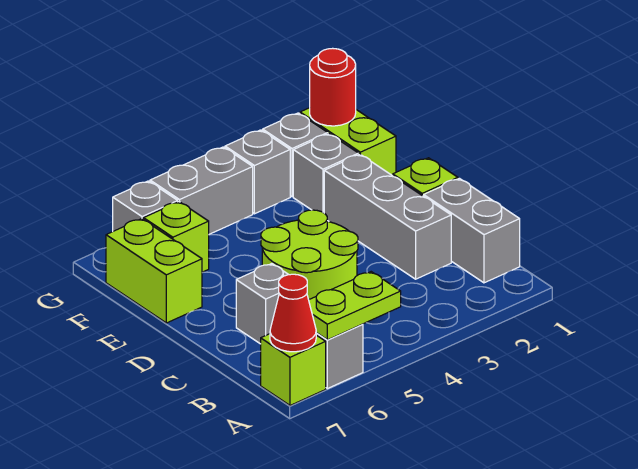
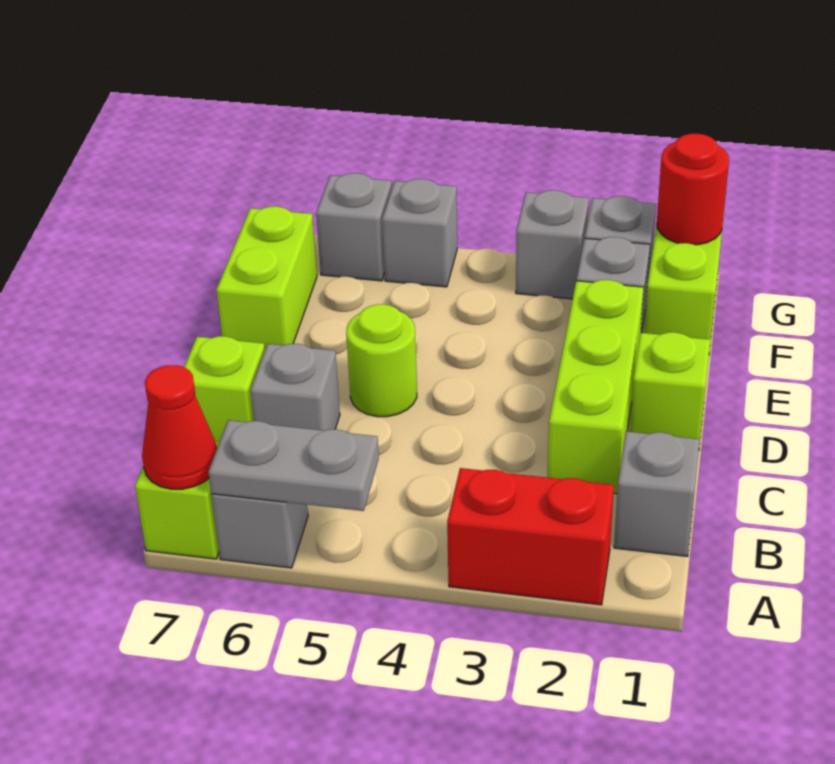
none -> red brick A2:A3 level 1
lime plate A5:A6 level 2 -> grey plate A5:A6 level 2
grey brick B1:C1 level 1 -> grey brick B1 level 1
grey brick C2:E2 level 1 -> lime brick C2:E2 level 1
lime round brick C4:D5 level 1 -> lime round brick D5 level 1
lime brick F6 level 1 -> lime brick C7 level 1
grey brick G4:G5 level 1 -> grey brick G5 level 1

